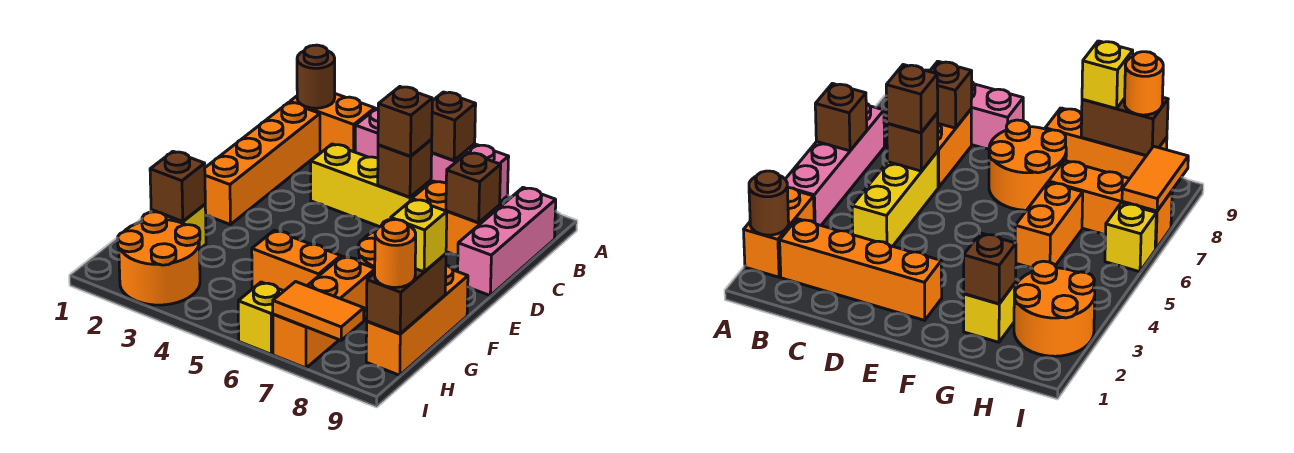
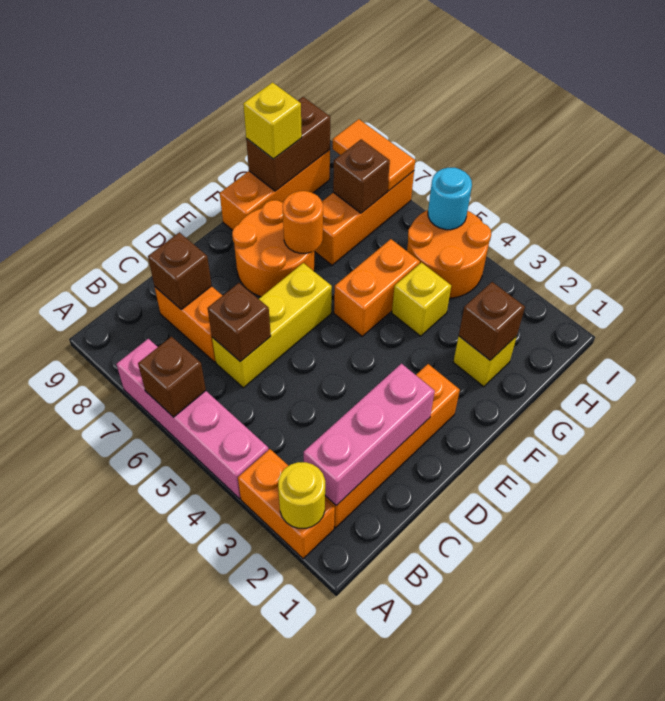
brown round brick A2 level 2 -> yellow round brick A2 level 2
pink brick B9:D9 level 1 -> pink brick B2:D2 level 2
yellow brick C4:C6 level 1 -> yellow brick C6:E6 level 1
brown brick C6 level 3 -> brown brick H7 level 2
orange brick G5:G6 level 1 -> orange brick F5:G5 level 1
orange round brick H2:I3 level 1 -> orange round brick H4:I5 level 1
orange round brick H9 level 3 -> orange round brick F7 level 2
none -> cyan round brick I5 level 2
yellow brick I6 level 1 -> yellow brick G4 level 1

